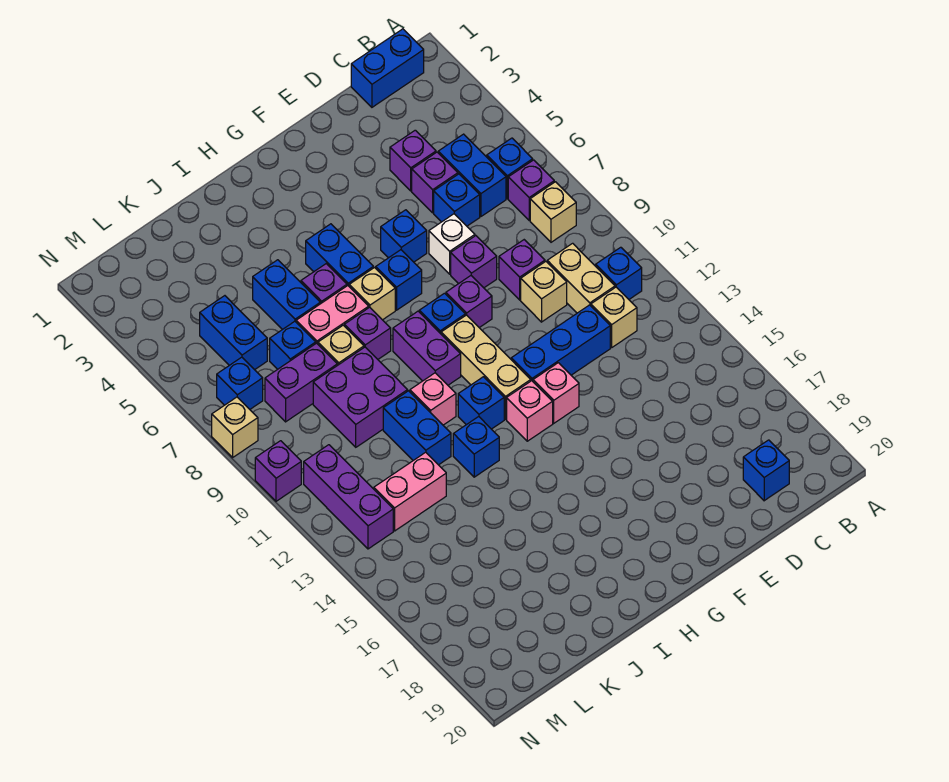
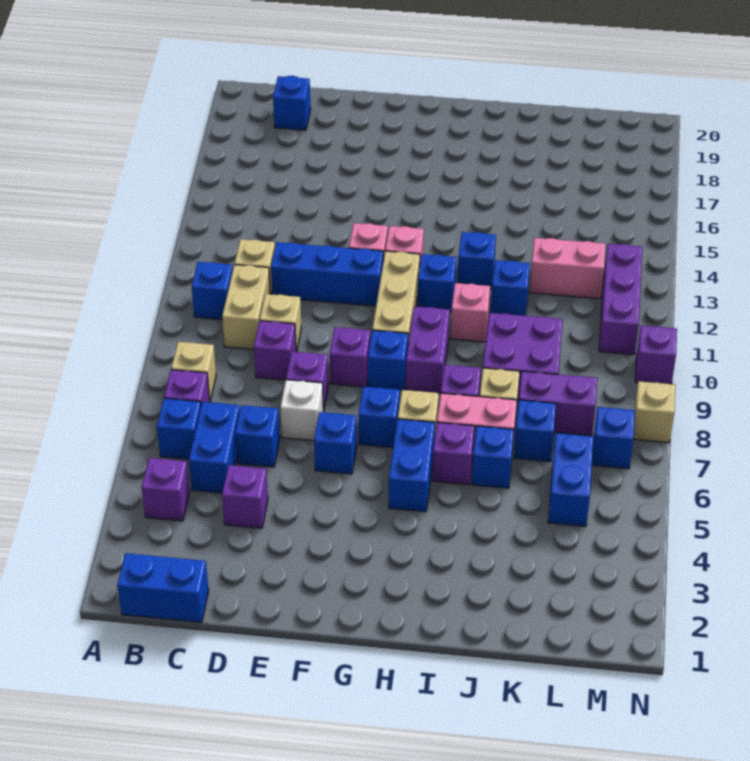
purple brick D5 level 1 -> purple brick B4 level 1
blue brick J5:J6 level 1 -> blue brick J6 level 1
blue brick J11:J12 level 1 -> blue brick J12 level 1

